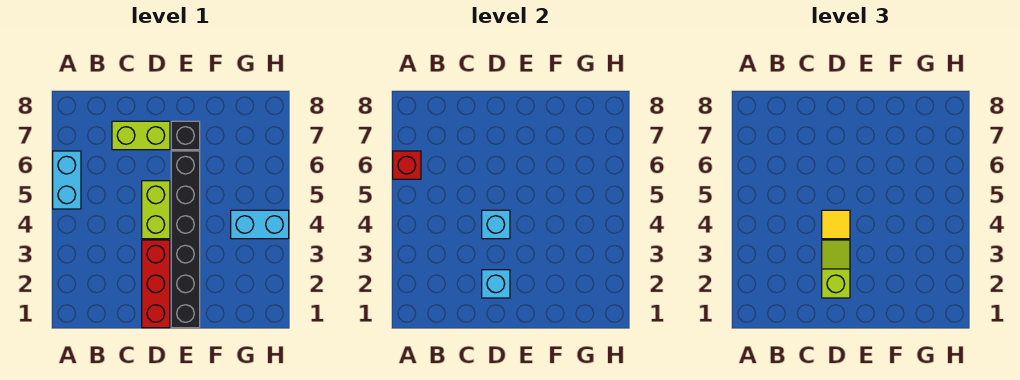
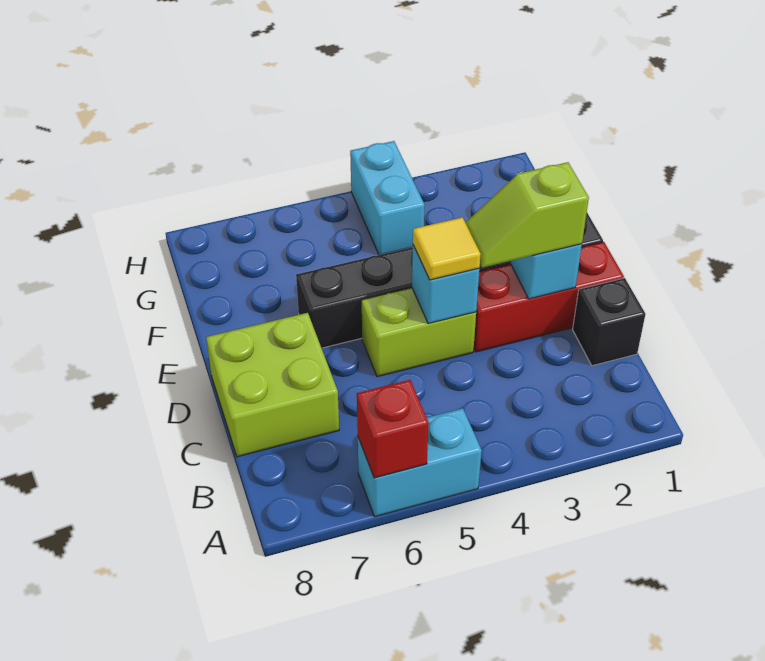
lime brick C7:D7 level 1 -> lime brick C7:D8 level 1
black brick E7 level 1 -> black brick C1 level 1

